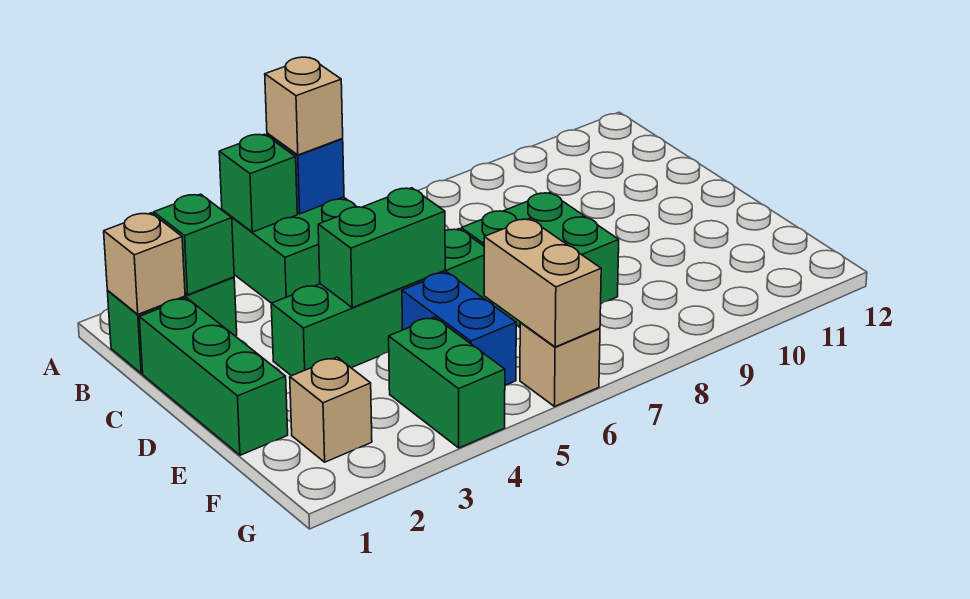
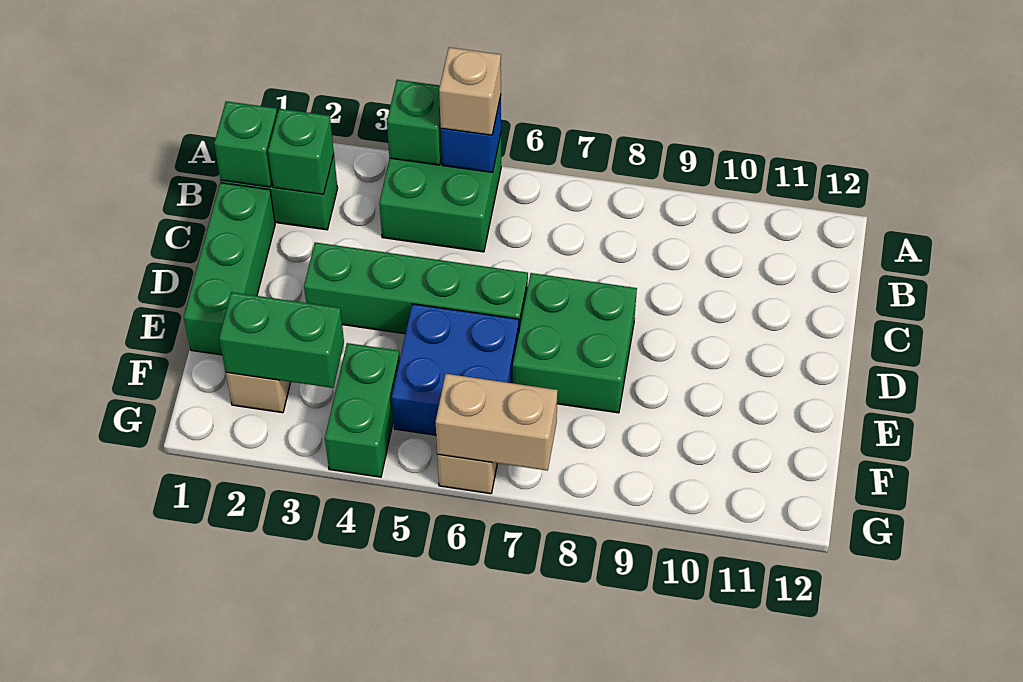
tan brick B1 level 2 -> green brick B1 level 2
green brick D4:D5 level 2 -> green brick F2:F3 level 2
blue brick E5:F5 level 1 -> blue brick E5:F6 level 1
tan brick F6:G6 level 2 -> tan brick G6:G7 level 2

